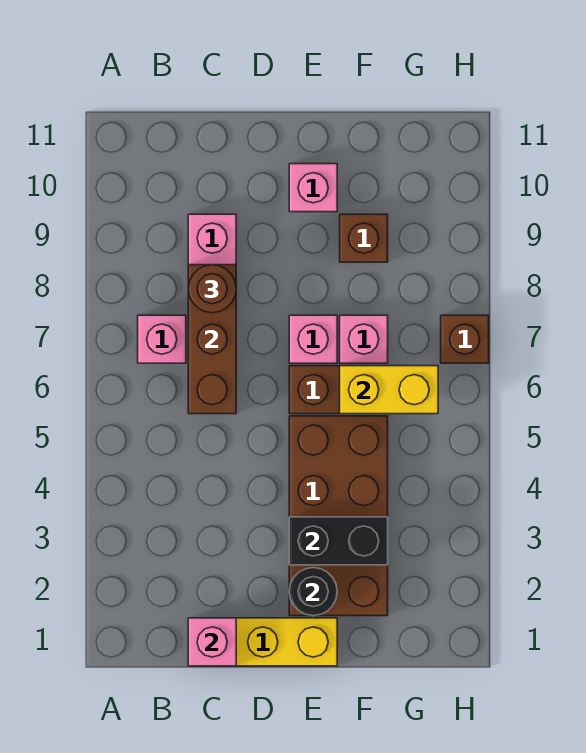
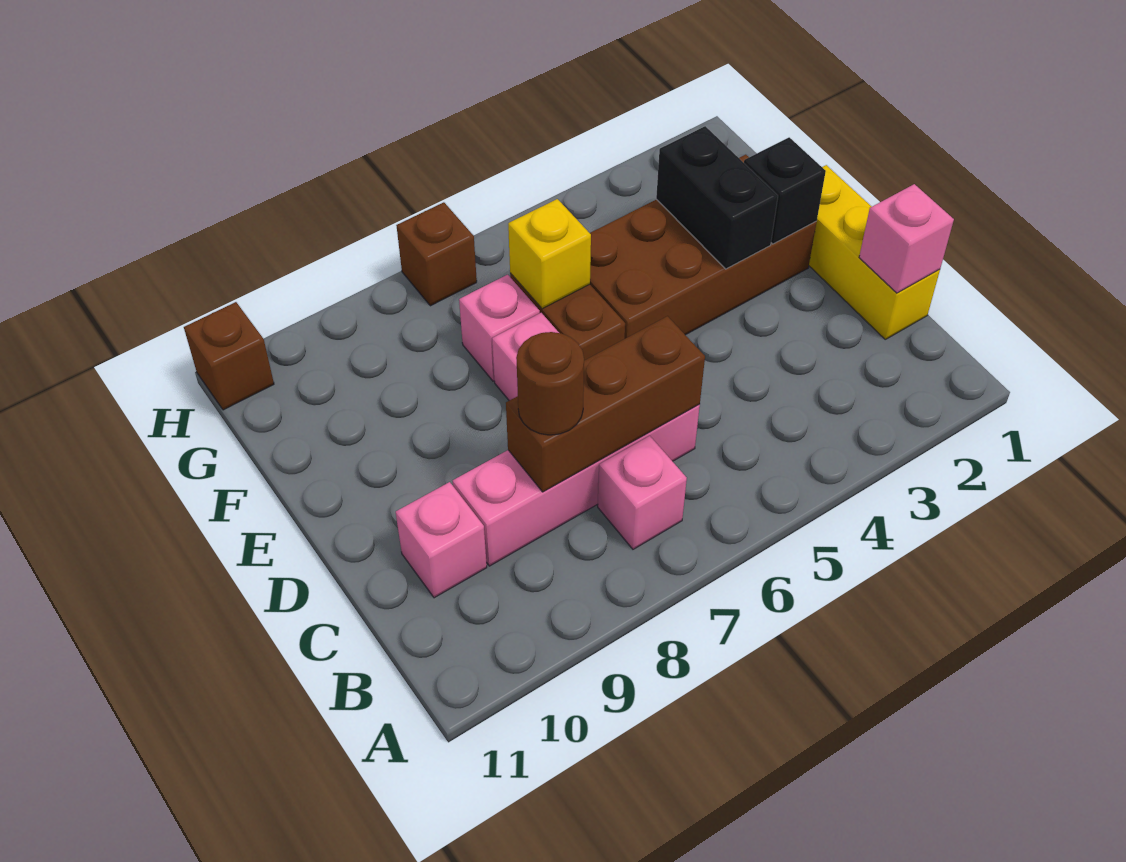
black round brick E2 level 2 -> black brick E2 level 2
pink brick E10 level 1 -> pink brick C10 level 1
yellow brick F6:G6 level 2 -> yellow brick F6 level 2
brown brick F9 level 1 -> brown brick H11 level 1

